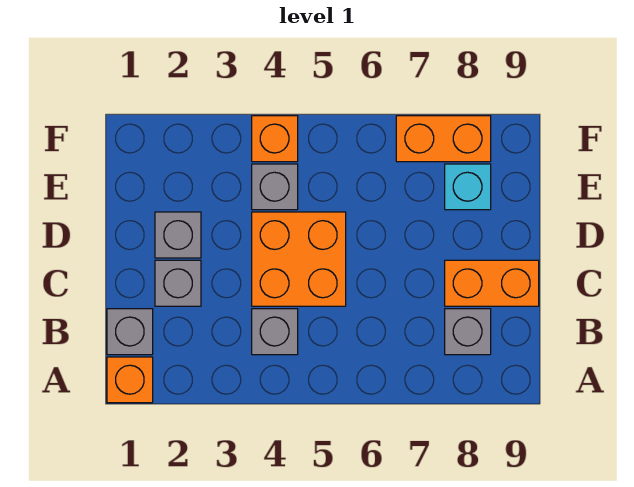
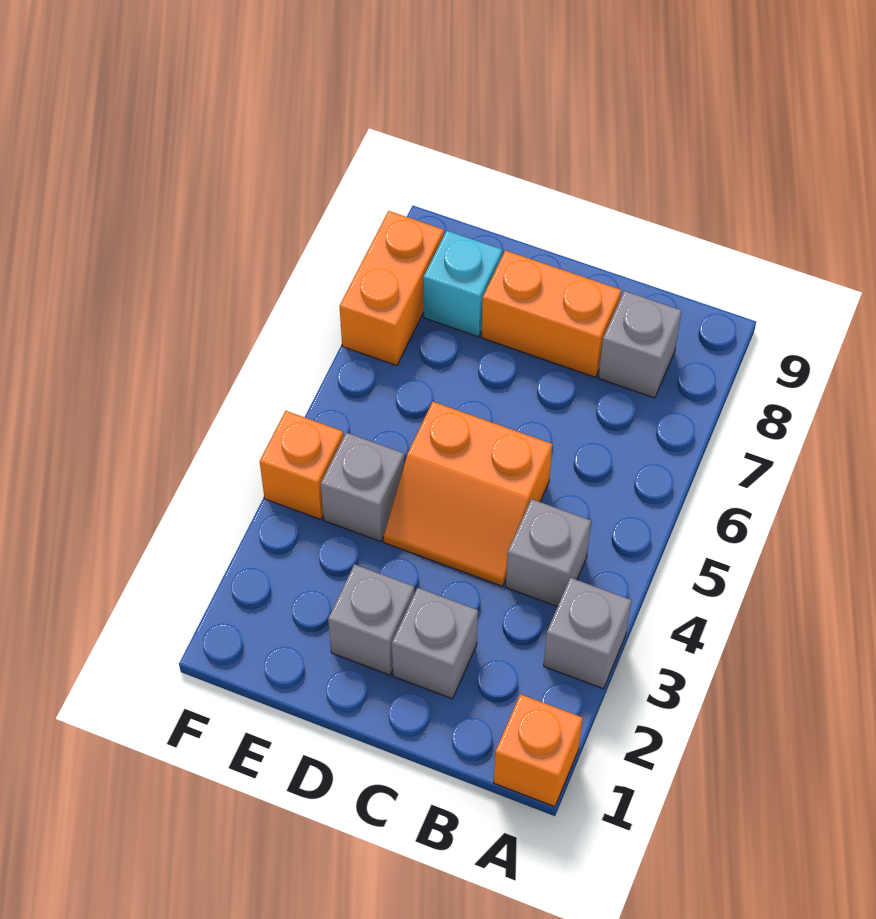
grey brick B1 level 1 -> grey brick A3 level 1
orange brick C4:D5 level 1 -> orange slope C4:D5 level 1 top 5
orange brick C8:C9 level 1 -> orange brick C8:D8 level 1

